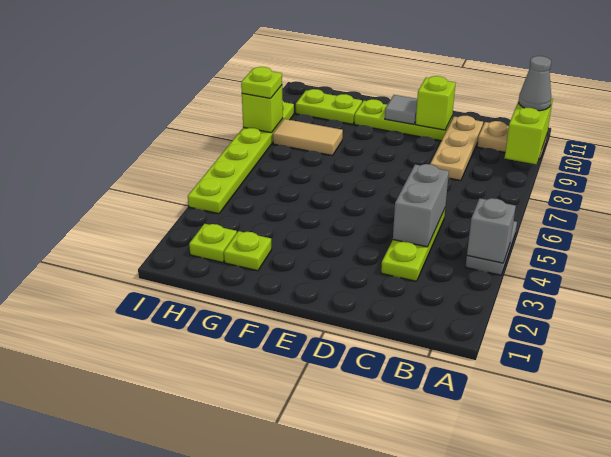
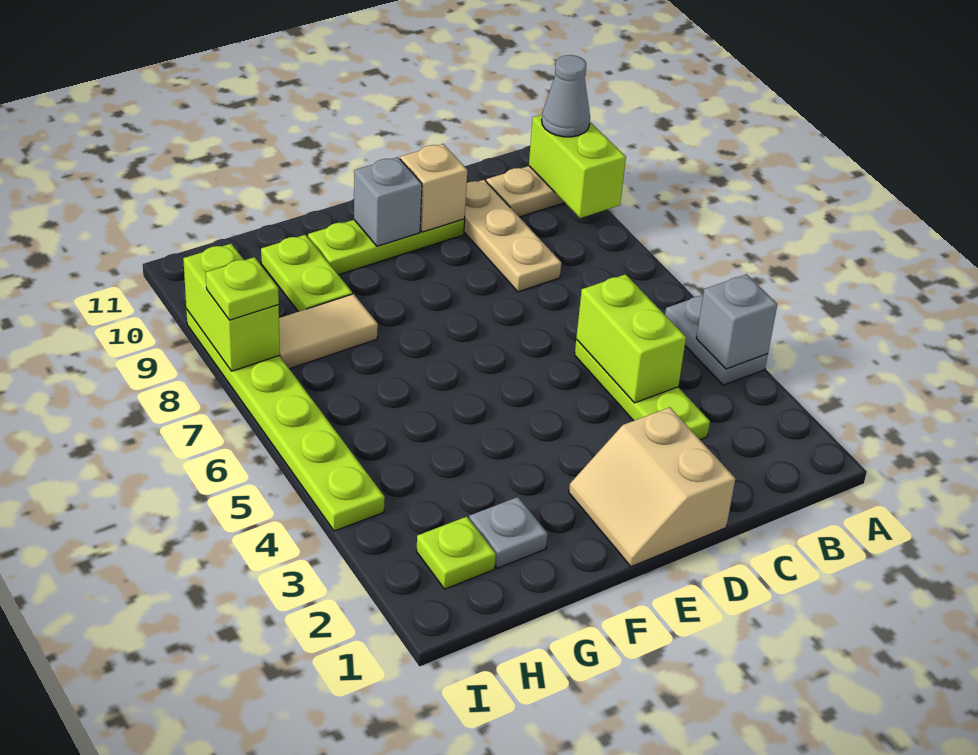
grey brick C4:C5 level 2 -> lime brick C4:C5 level 2
none -> tan slope D1:E2 level 1 top D
lime brick D10 level 2 -> tan brick D10 level 2
grey tile E10 level 2 -> grey brick E10 level 2
lime plate G2 level 1 -> grey plate G2 level 1
lime plate G10:H10 level 1 -> lime plate G9:G10 level 1
lime brick I8 level 2 -> lime brick I8:I9 level 2

